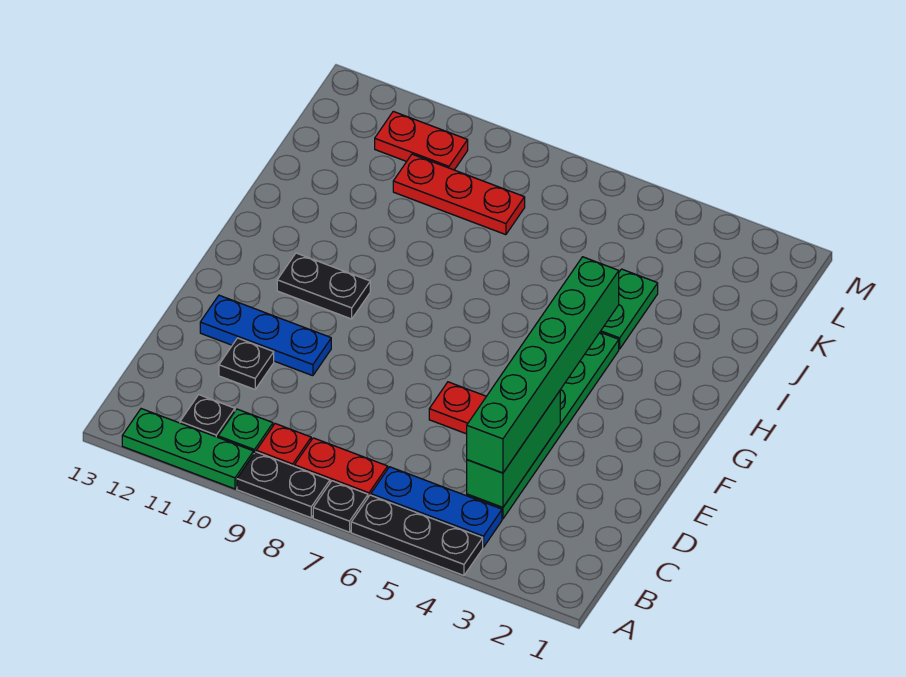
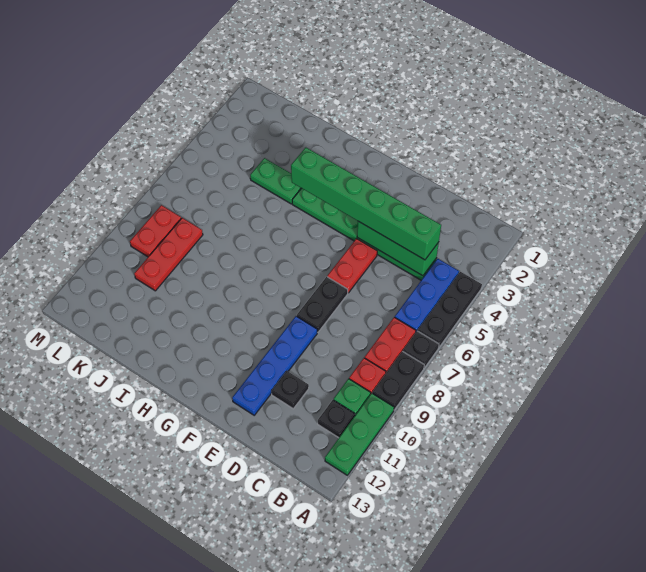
blue plate E10:E12 level 1 -> blue plate E9:E12 level 1
black plate G10:G11 level 1 -> black plate E7:E8 level 1
red plate L10:L11 level 1 -> red plate L8:L9 level 1

